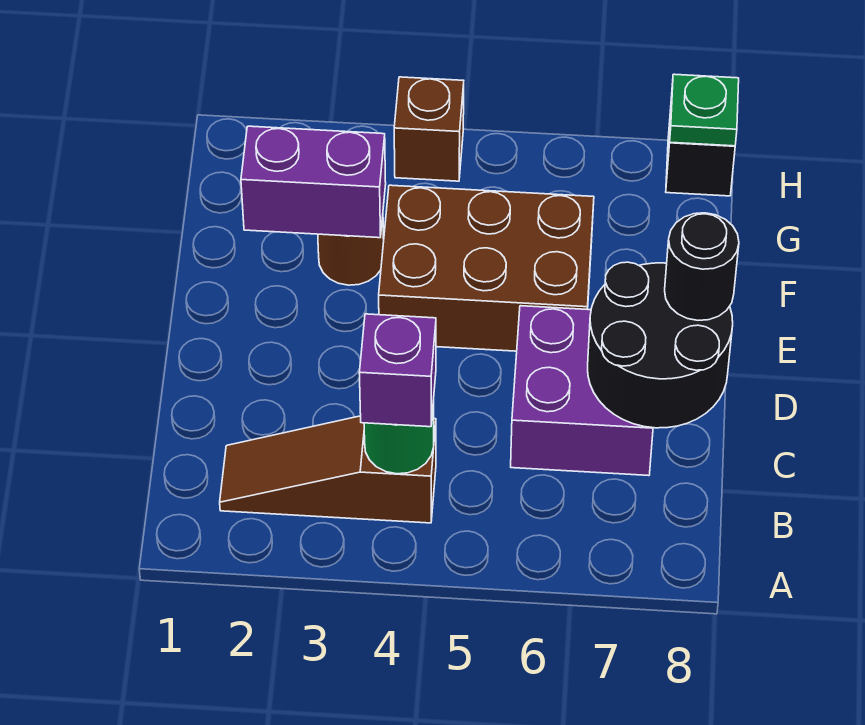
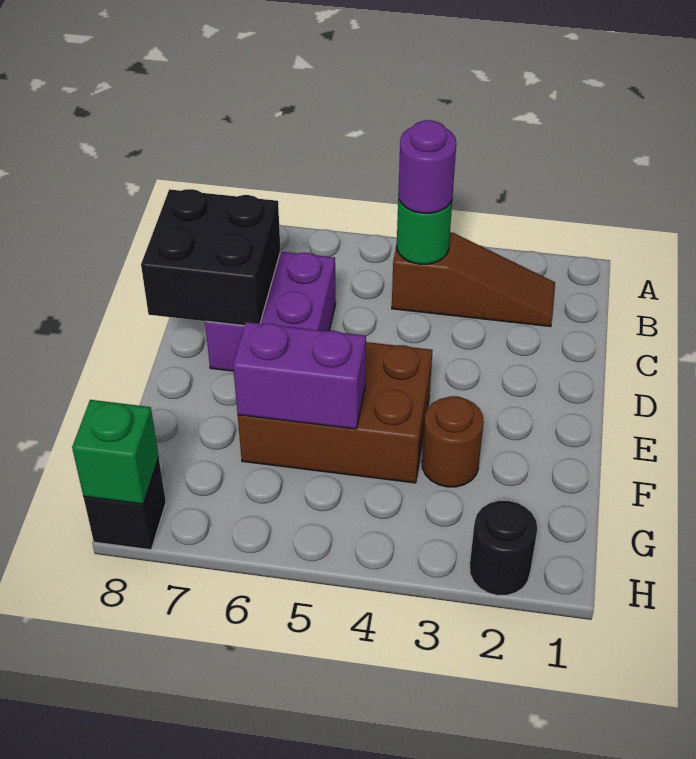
purple brick B4 level 3 -> purple round brick B4 level 3
black round brick C7:D8 level 2 -> black brick C7:D8 level 2
black round brick D8 level 3 -> black round brick H2 level 1
purple brick F2:F3 level 2 -> purple brick F5:F6 level 2
brown brick H4 level 1 -> none
green plate H8 level 2 -> green brick H8 level 2

